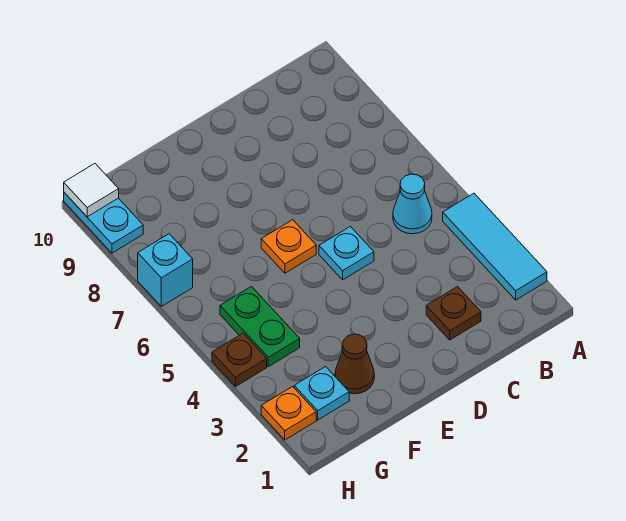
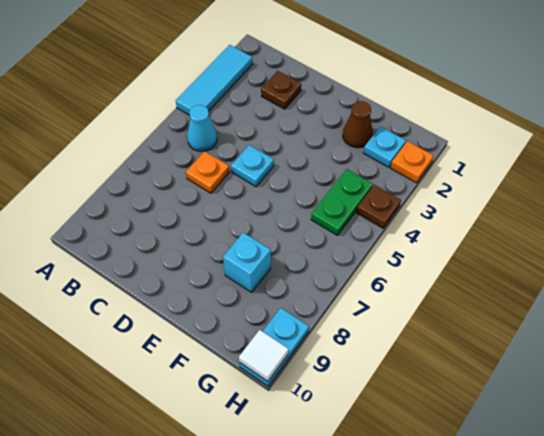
orange plate E6 level 1 -> orange plate C6 level 1
cyan brick H7 level 1 -> cyan brick F8 level 1

